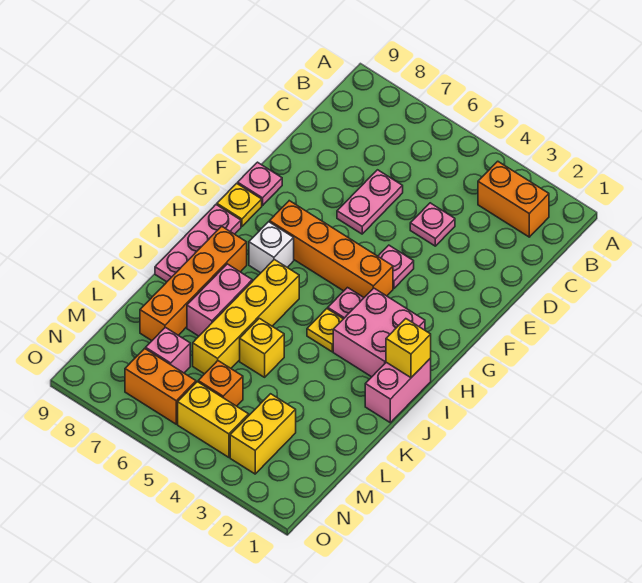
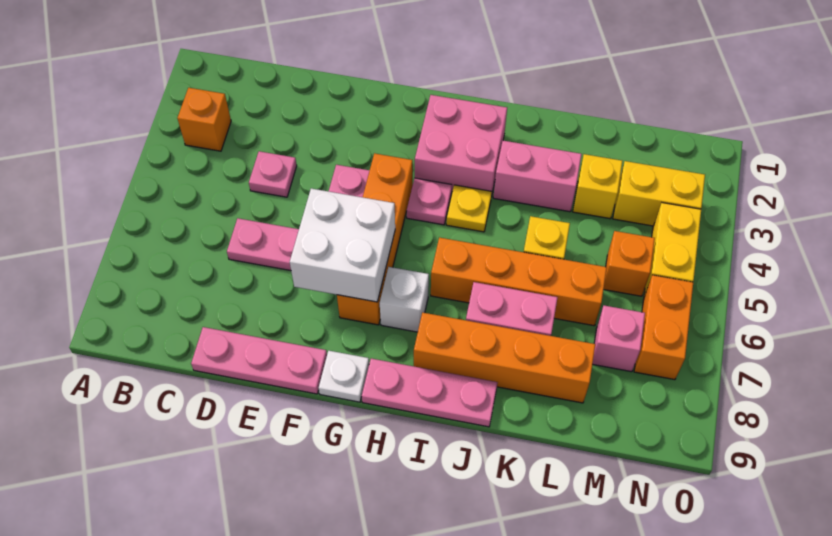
orange brick B2:B3 level 1 -> orange brick B3 level 1
none -> white brick F6:G7 level 2
pink plate F9 level 1 -> pink plate D9:F9 level 1
yellow plate G9 level 1 -> white plate G9 level 1
pink brick I1:J1 level 1 -> pink brick J3:K3 level 1
yellow brick I1 level 2 -> yellow brick L3 level 1
yellow brick I6:L6 level 1 -> orange brick I6:L6 level 1

